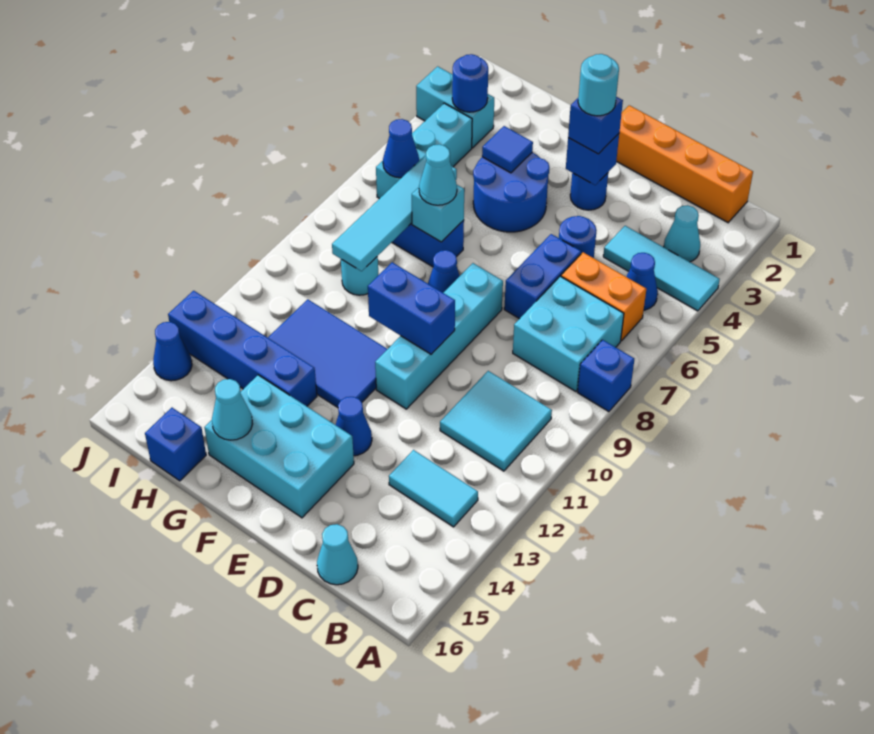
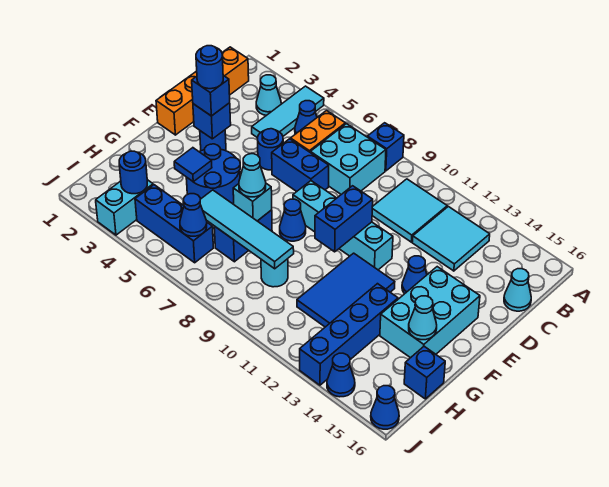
cyan tile B13:C13 level 1 -> cyan tile B12:C13 level 1
cyan round brick E3 level 4 -> blue round brick E3 level 4
cyan brick I4:I6 level 1 -> blue brick I4:I6 level 1
none -> blue cone J16 level 1

